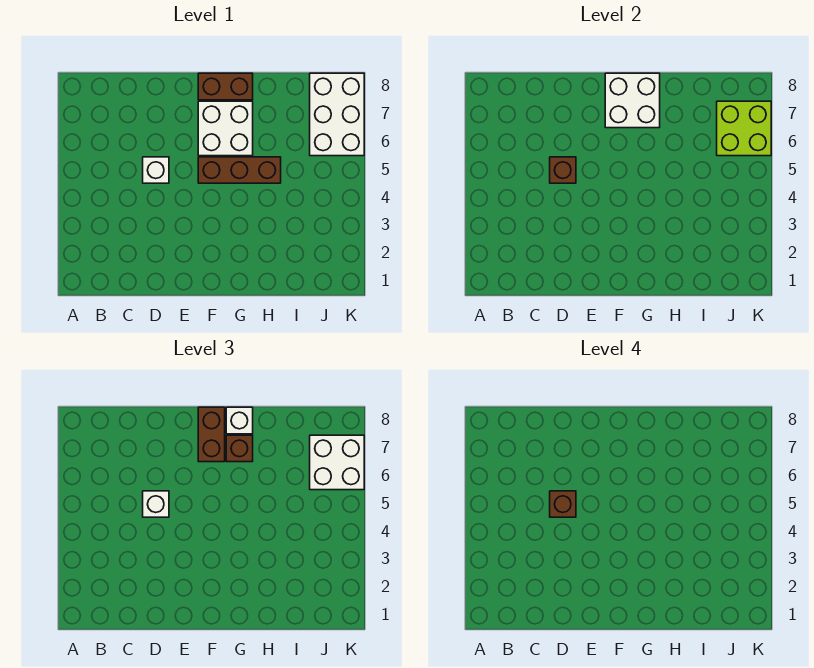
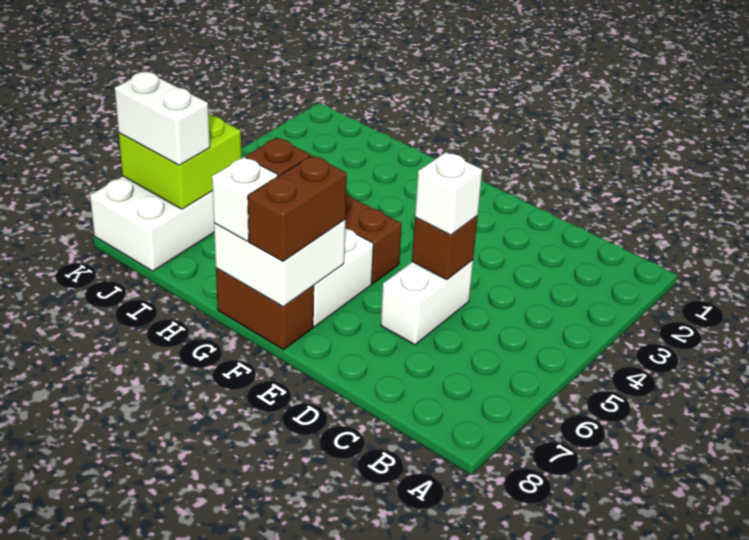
white brick D5 level 1 -> white brick D5:D6 level 1
brown brick D5 level 4 -> none
white brick J6:K7 level 3 -> white brick J7:K7 level 3

